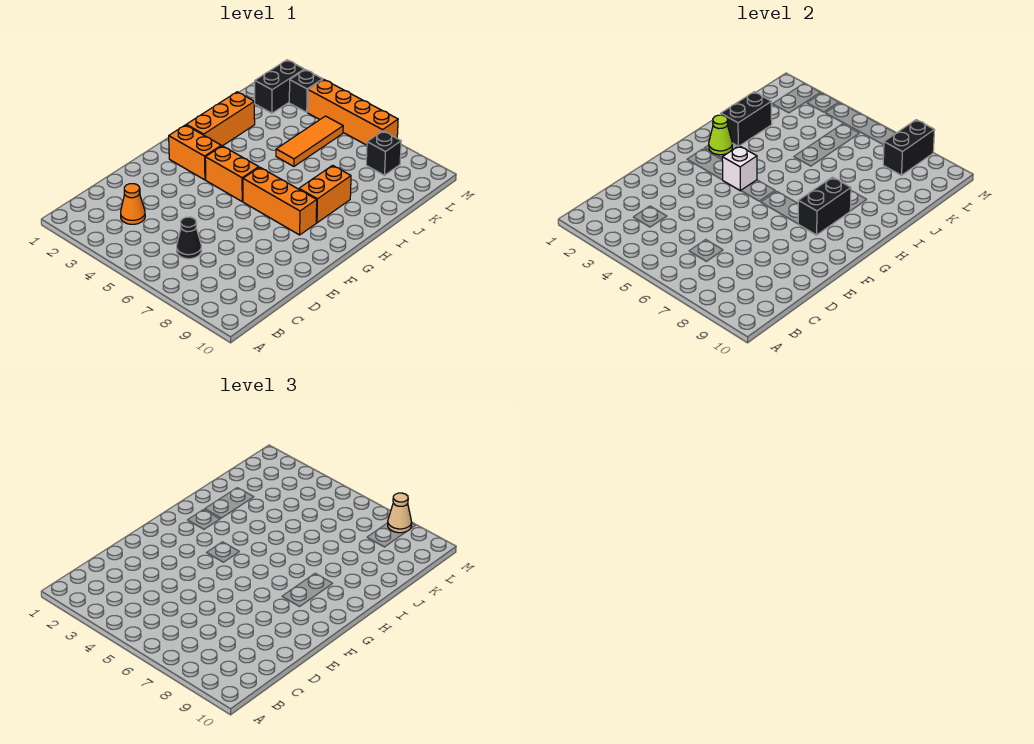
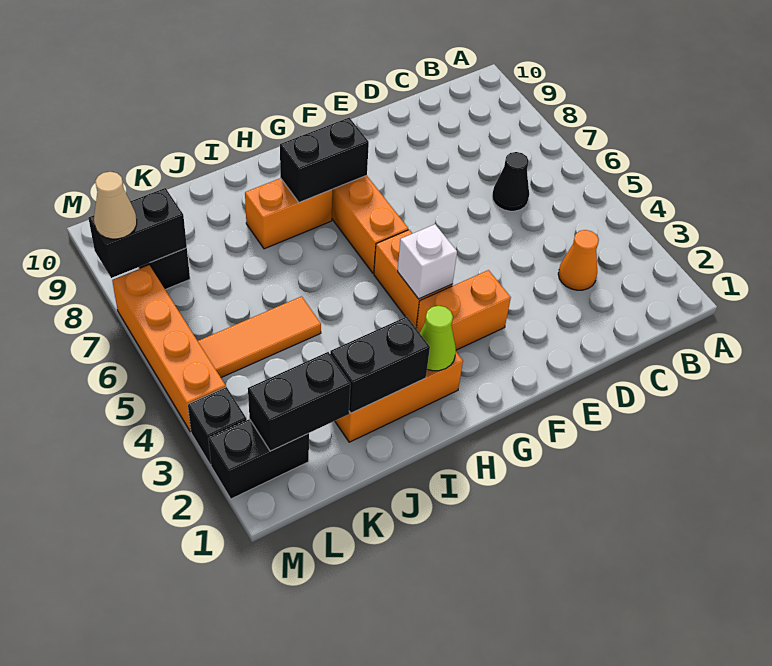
orange brick G2:G3 level 1 -> orange brick F3:G3 level 1
none -> black brick K2:L2 level 2

